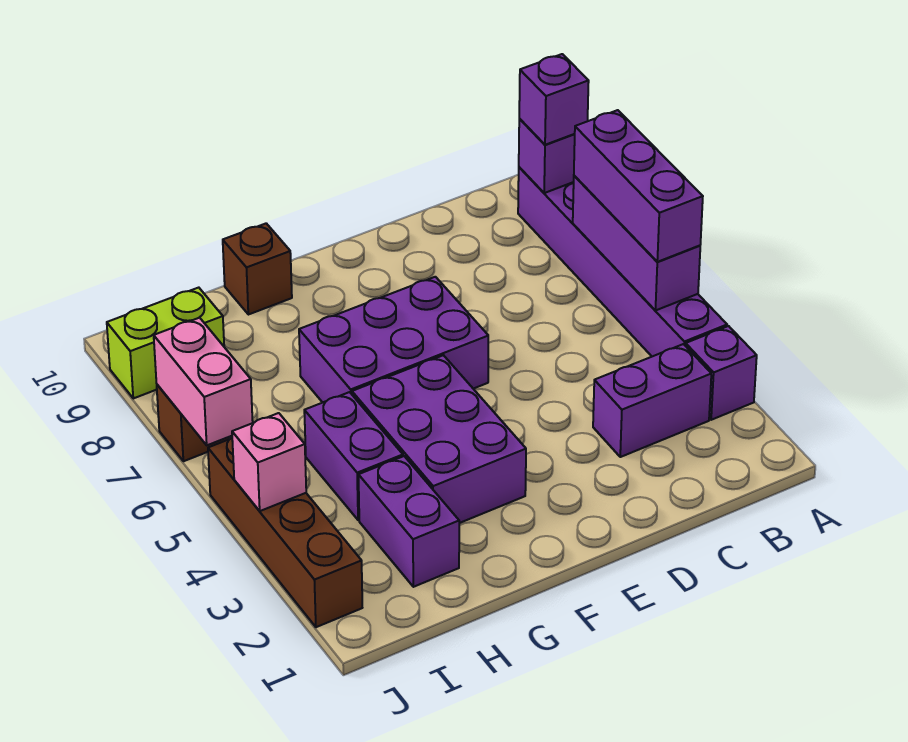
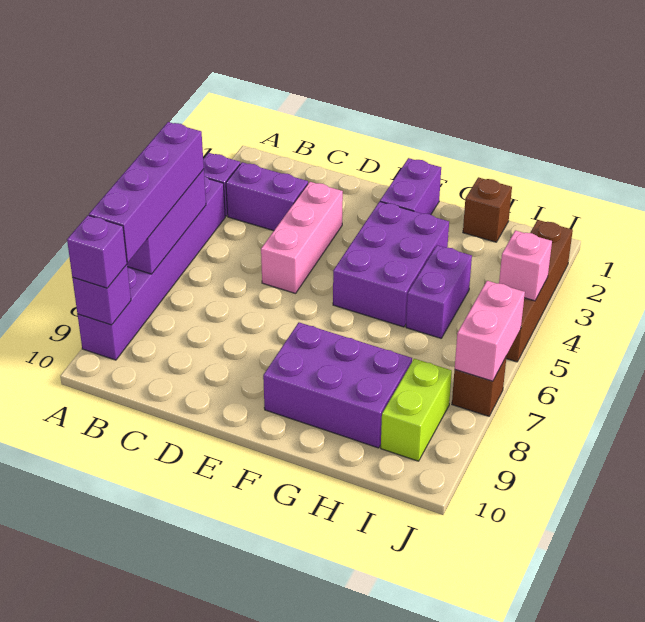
purple brick A5:A7 level 3 -> purple brick A5:A8 level 3
none -> pink brick D3:D5 level 1
purple brick E6:G7 level 1 -> purple brick F8:H9 level 1
brown brick G10 level 1 -> brown brick H1 level 1
purple brick H2:H3 level 1 -> purple brick F1:F2 level 1
lime brick I9:J9 level 1 -> lime brick I8:I9 level 1

